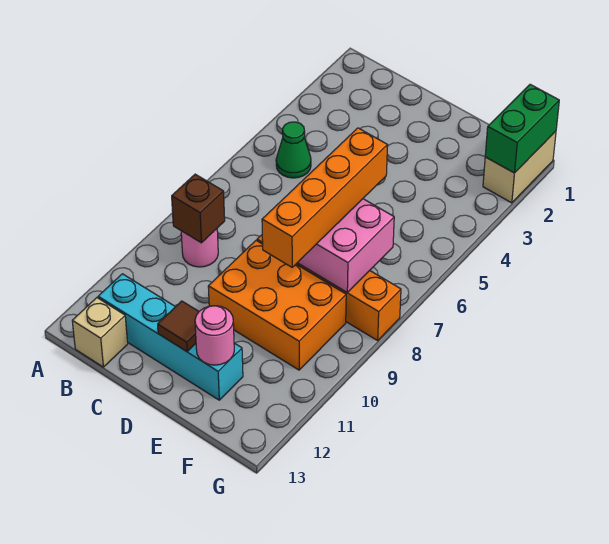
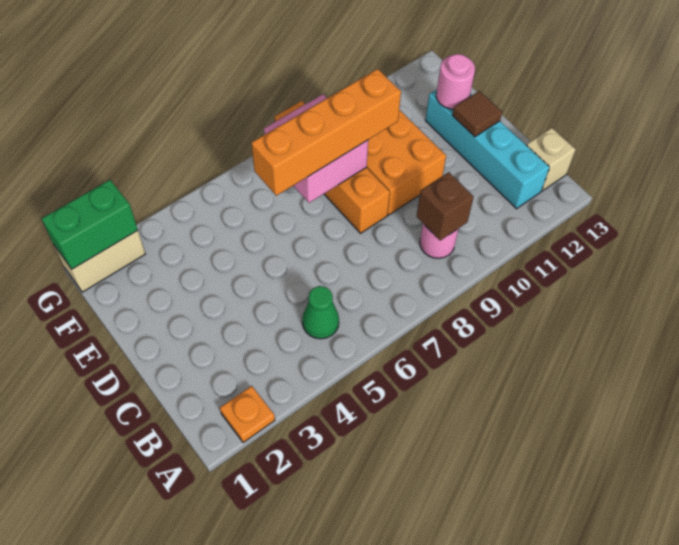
none -> orange plate A2 level 1

